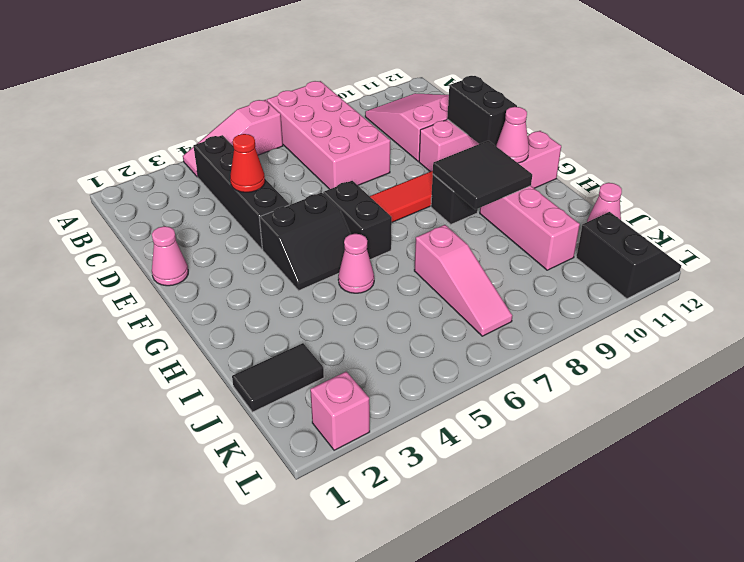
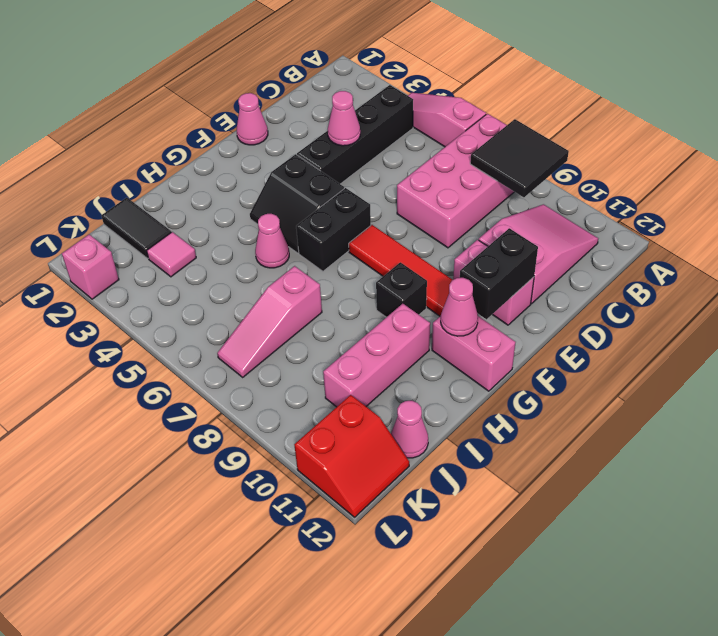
red cone D4 level 2 -> pink cone D4 level 2
black tile G9:H10 level 2 -> black tile A8:B9 level 2
none -> pink tile J3 level 1
black slope K11:L12 level 1 top 11 -> red slope K11:L12 level 1 top 11

